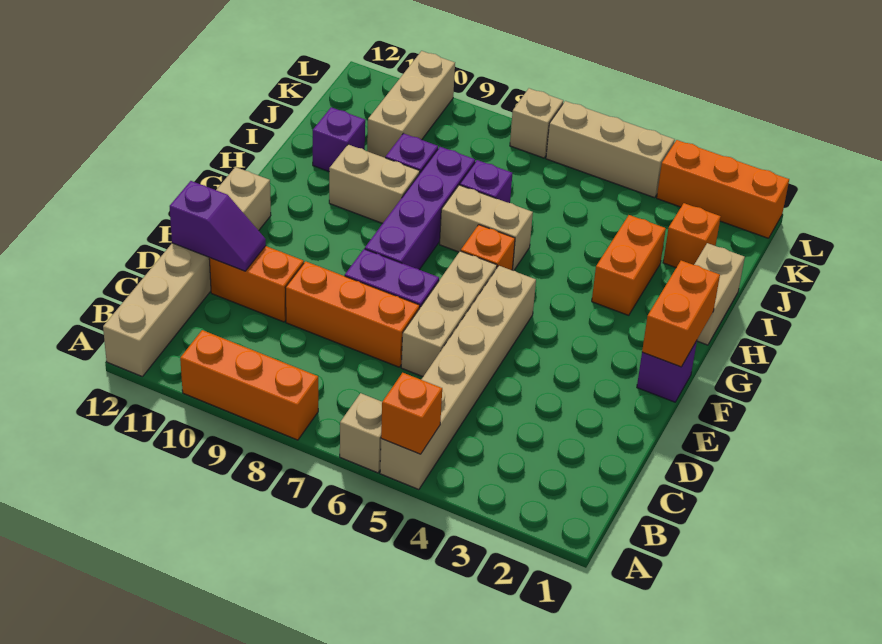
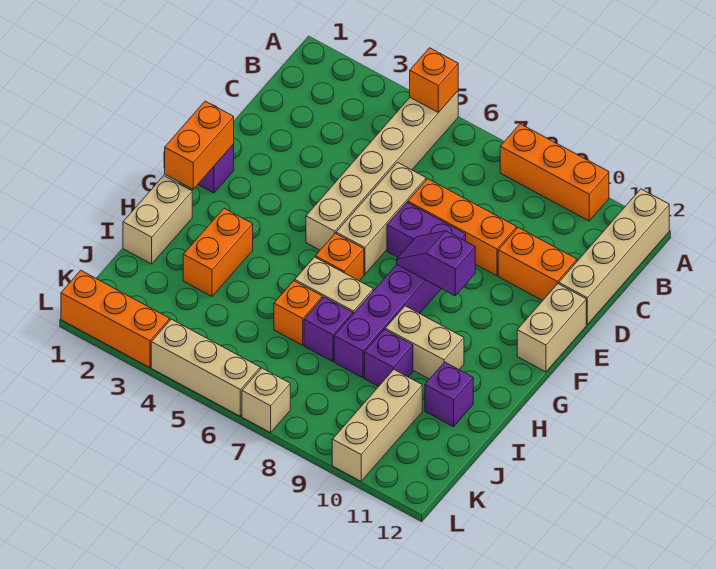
tan brick A6 level 1 -> none
purple slope D11:D12 level 2 top 12 -> purple slope F8:F9 level 2 top 9
orange brick J2 level 1 -> orange brick I6 level 1

